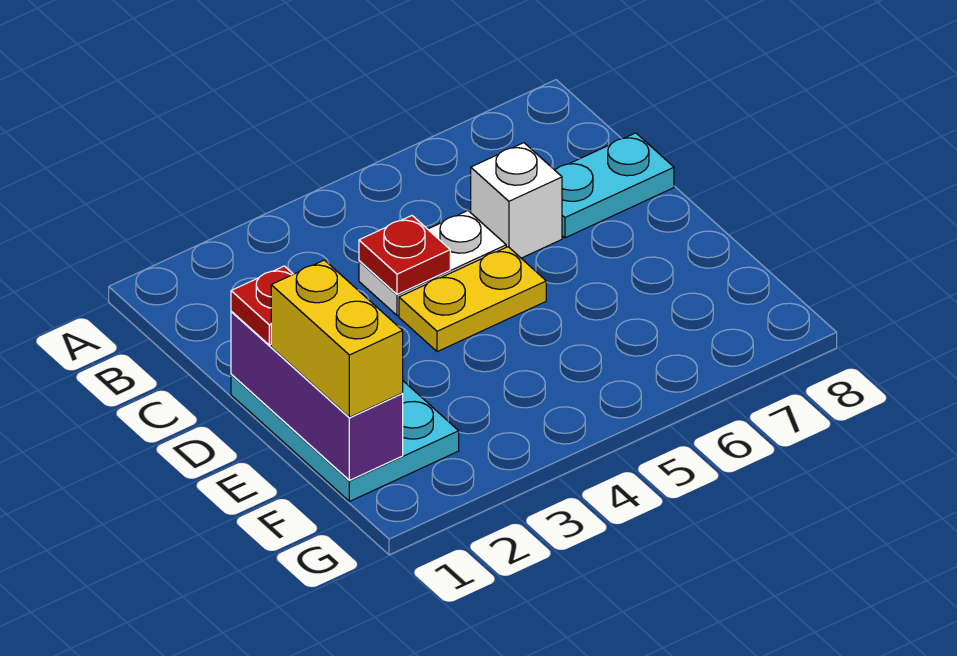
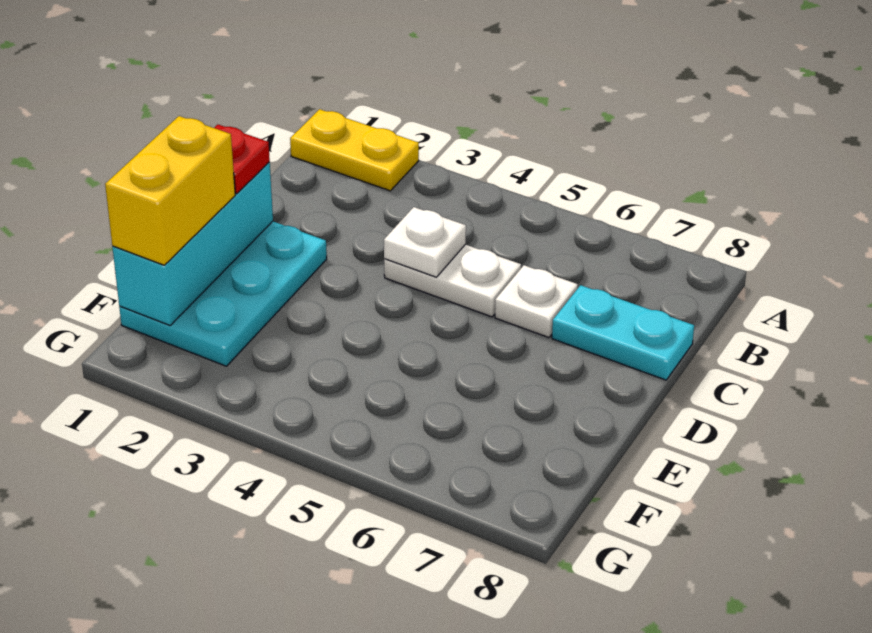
red plate C4 level 2 -> white plate C4 level 2
white brick C6 level 1 -> white plate C6 level 1
purple brick D1:F1 level 2 -> cyan brick D1:F1 level 2
yellow plate D4:D5 level 1 -> yellow plate A1:A2 level 1

